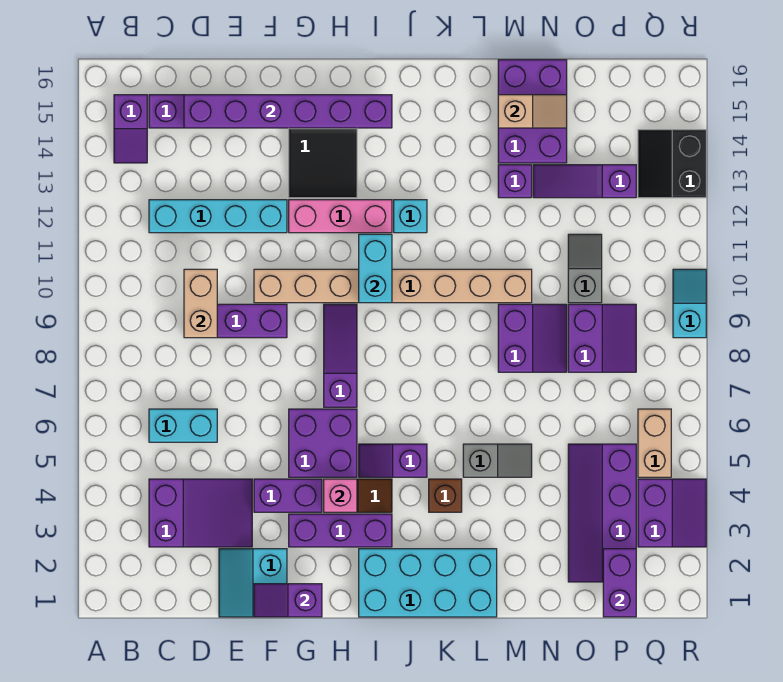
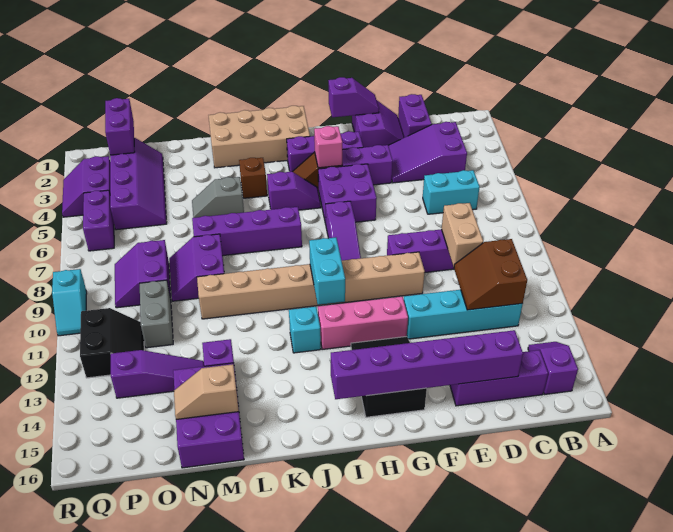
none -> brown slope C11:D12 level 2 top C
none -> purple brick D1:D2 level 1
cyan slope E1:F2 level 1 top F -> purple slope E1:F2 level 1 top F
cyan brick I1:L2 level 1 -> tan brick I1:L2 level 1
none -> purple brick J7:M7 level 1
grey slope O10:O11 level 1 top 10 -> grey brick O10:O11 level 1
tan brick Q5:Q6 level 1 -> purple brick Q5:Q6 level 1
black slope Q13:R14 level 1 top R -> black slope P11:Q12 level 1 top Q

